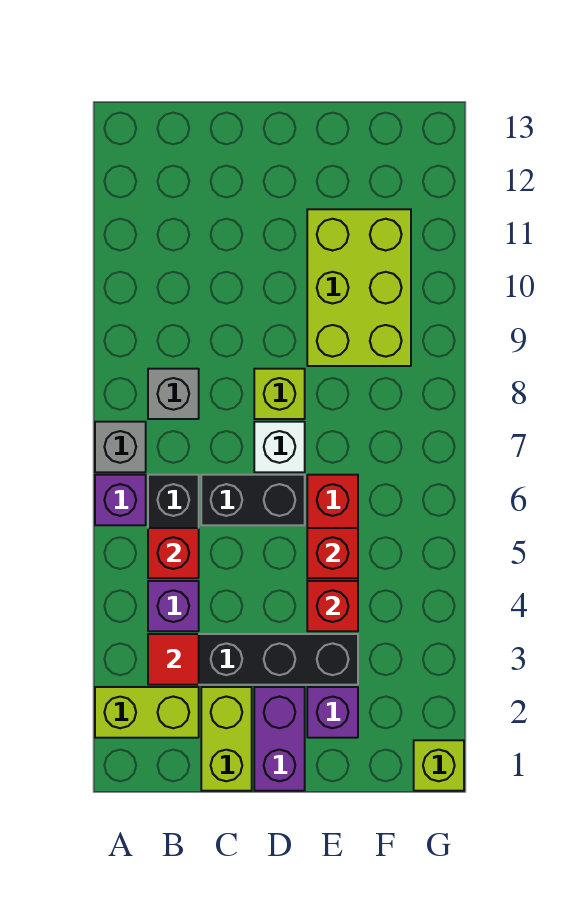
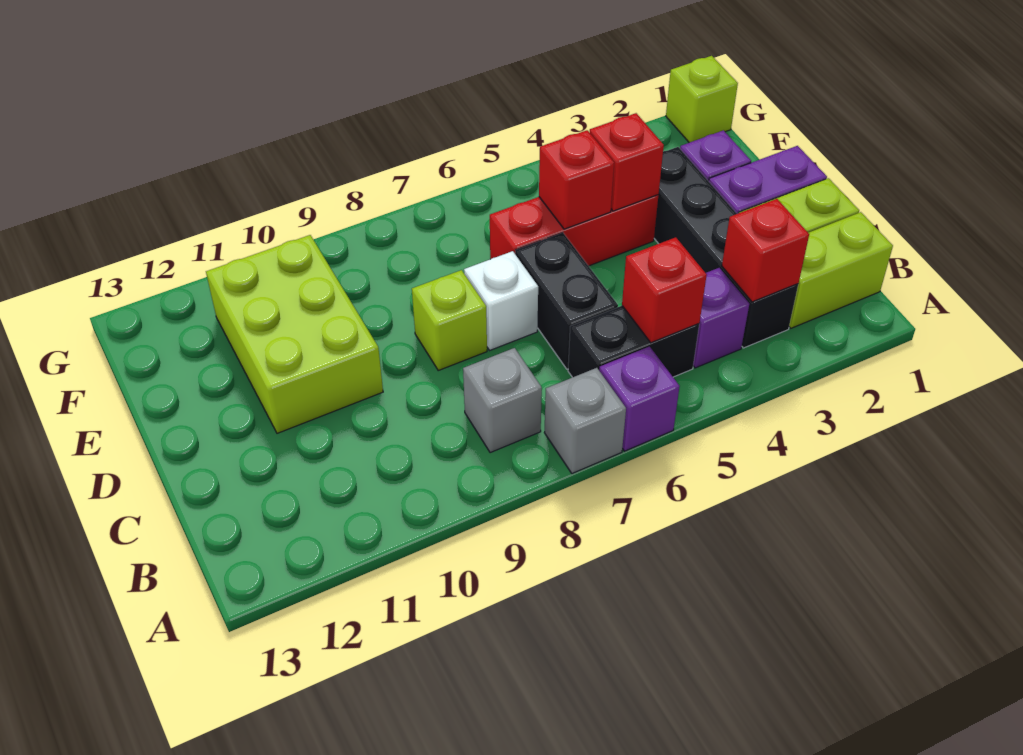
lime brick A2:B2 level 1 -> lime brick B1:B2 level 1
red tile B3 level 2 -> red brick B3 level 2
lime brick E9:F11 level 1 -> lime brick D10:F11 level 1

